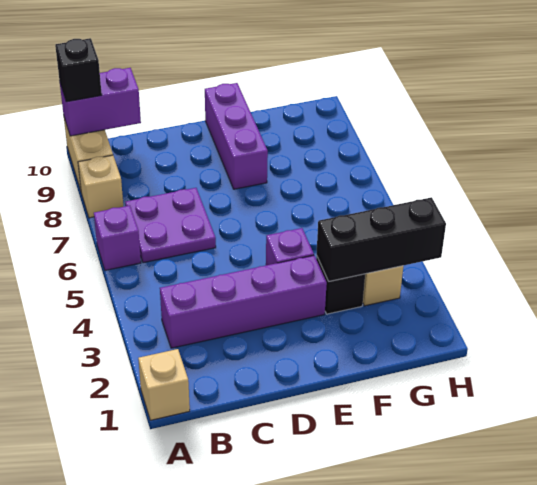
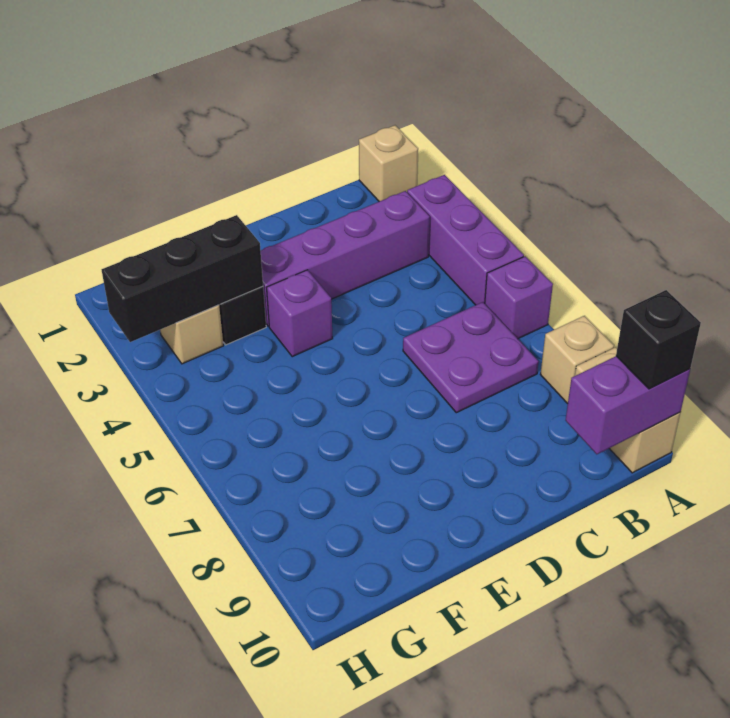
purple brick E8:E10 level 1 -> purple brick A3:A5 level 1

